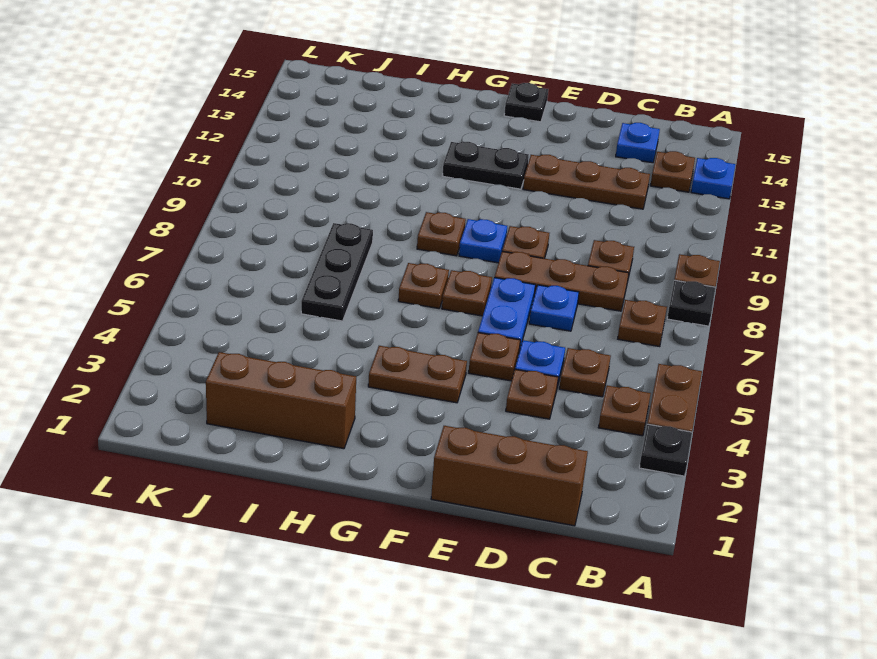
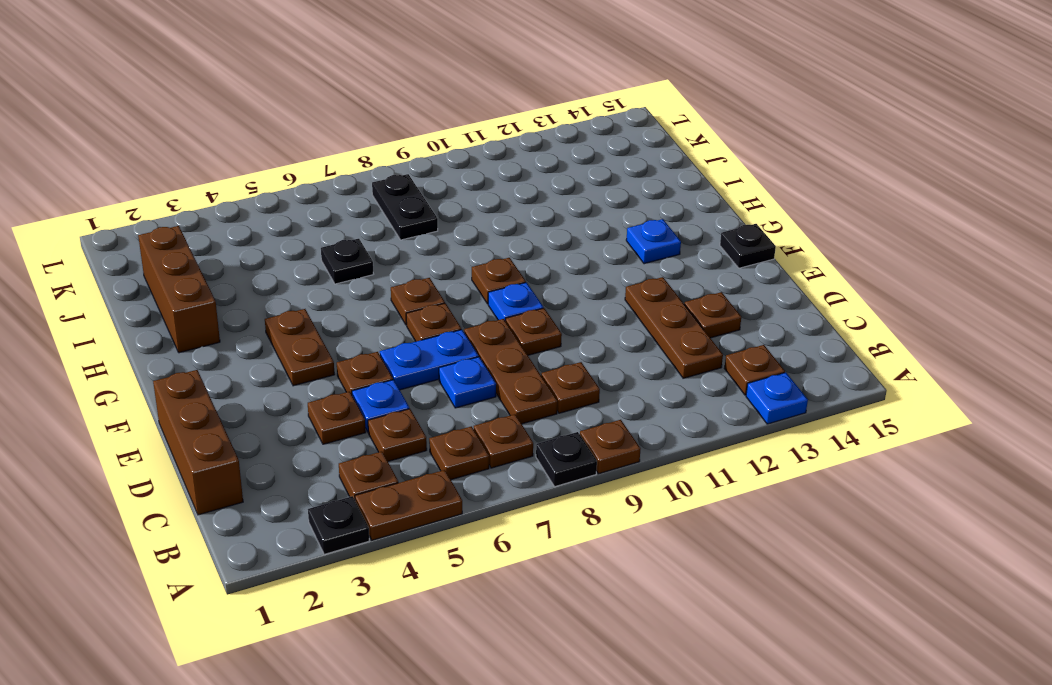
none -> brown plate B6 level 1
blue plate C14 level 1 -> blue plate G13 level 1
none -> brown plate D13 level 1
black plate F12:G12 level 1 -> black plate J8:K8 level 1
black plate I6:I8 level 1 -> black plate I6 level 1

